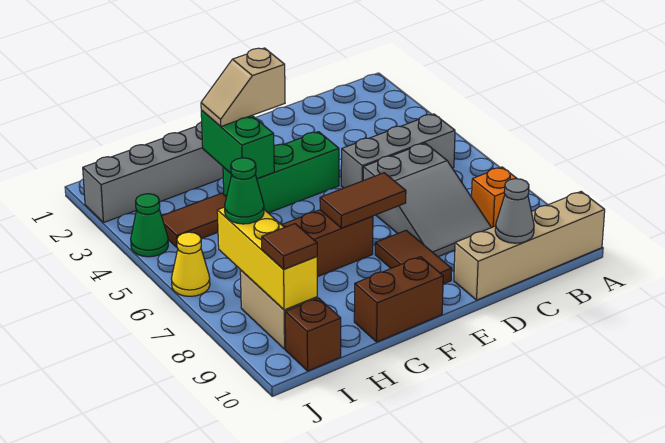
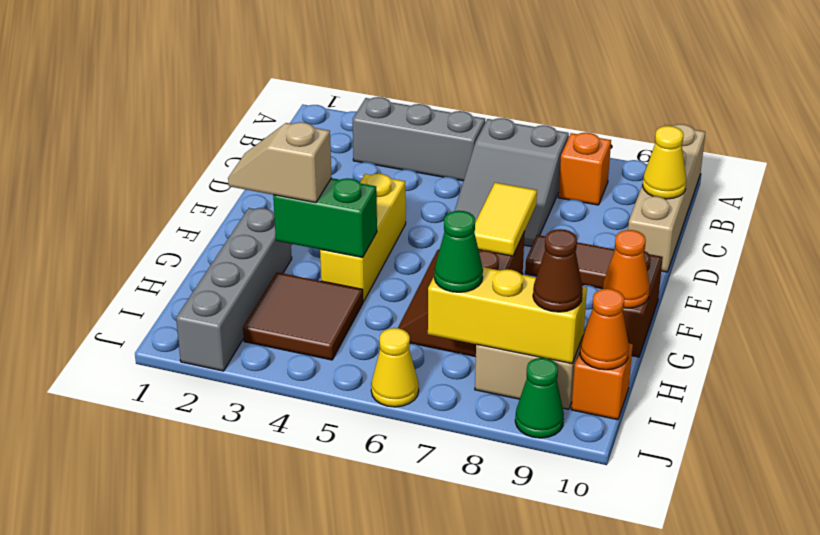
grey brick B5:D5 level 1 -> grey brick B3:B5 level 1
grey slope C6:D8 level 1 top 6 -> grey slope B6:D7 level 1 top B
grey cone C10 level 2 -> yellow cone C10 level 2
green brick E4:G4 level 1 -> yellow brick E4:G4 level 1
brown tile E7:F7 level 2 -> yellow tile E7:F7 level 2
tan slope F3:G3 level 3 top F -> tan slope G2:G3 level 3 top 3
none -> orange cone G10 level 2
brown tile H4:I4 level 1 -> brown tile H3:I4 level 1
brown tile I9 level 3 -> brown cone I9 level 3
brown brick I10 level 1 -> orange brick I10 level 1
none -> orange cone I10 level 2
green cone J4 level 1 -> green cone J9 level 1

